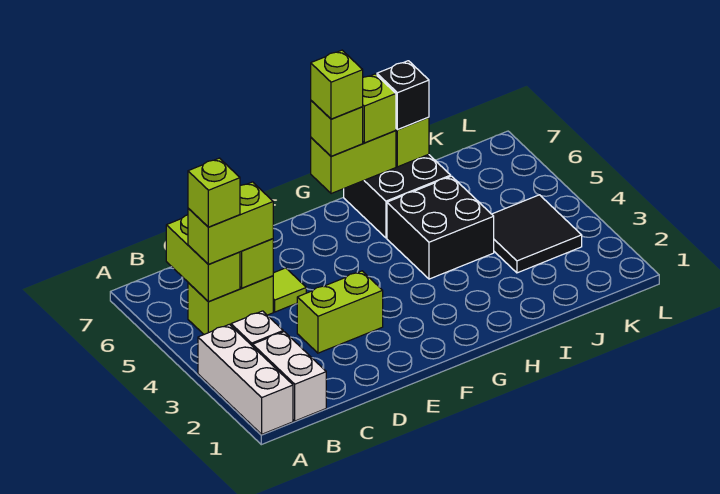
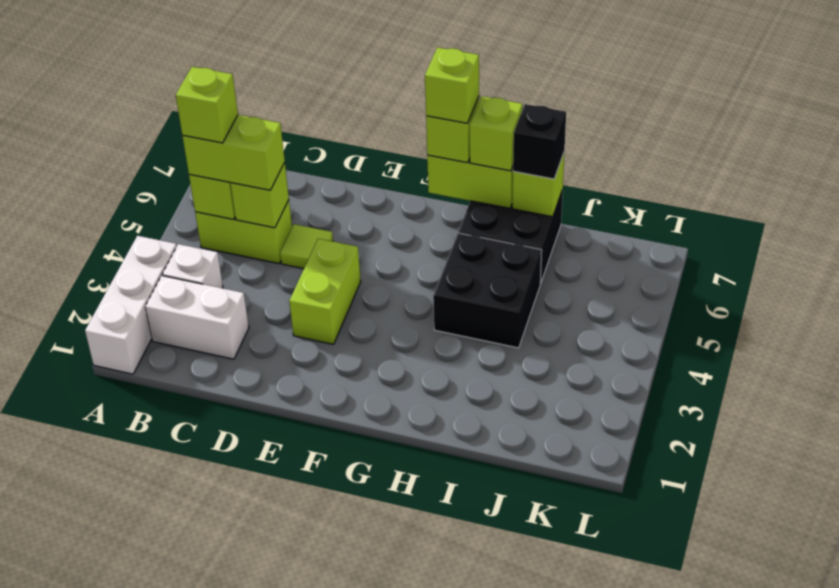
white brick B1:B2 level 1 -> white brick B2:C2 level 1
lime brick D3:E3 level 1 -> lime brick E3:E4 level 1
black tile J3:K4 level 1 -> none

